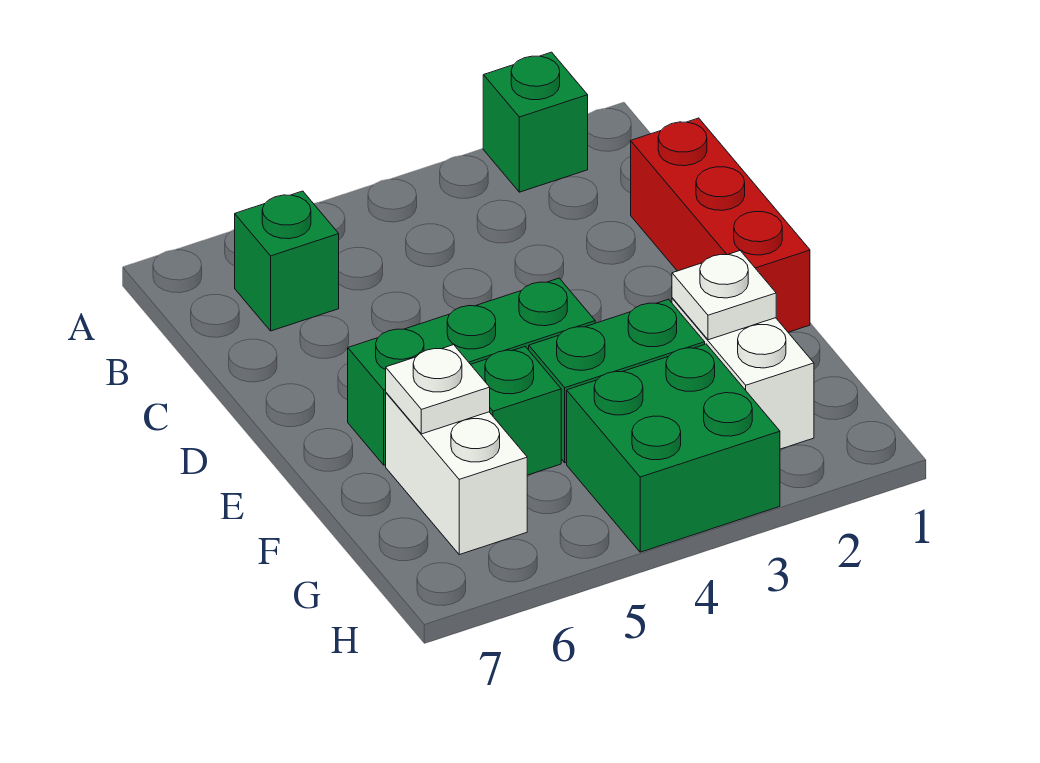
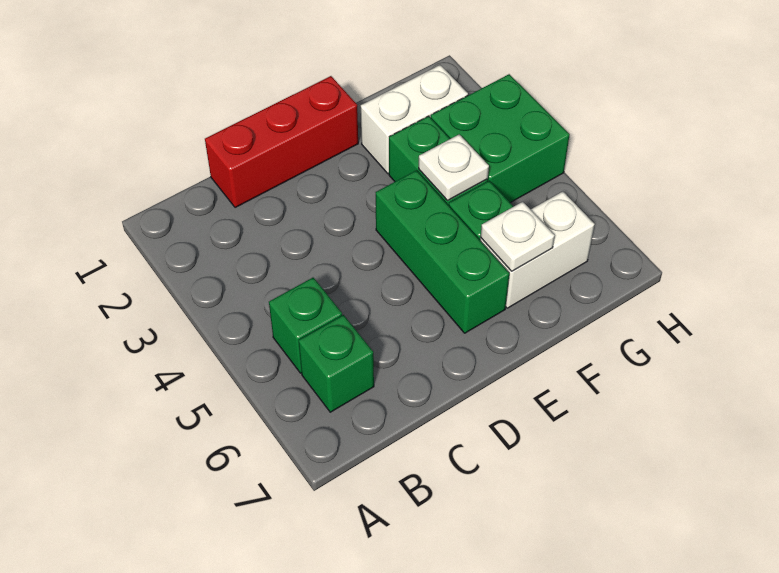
green brick A2 level 1 -> green brick B5 level 1
white plate F2 level 2 -> white plate F4 level 2

